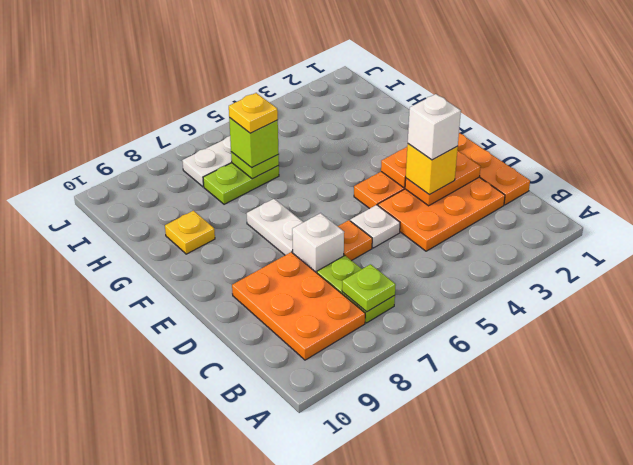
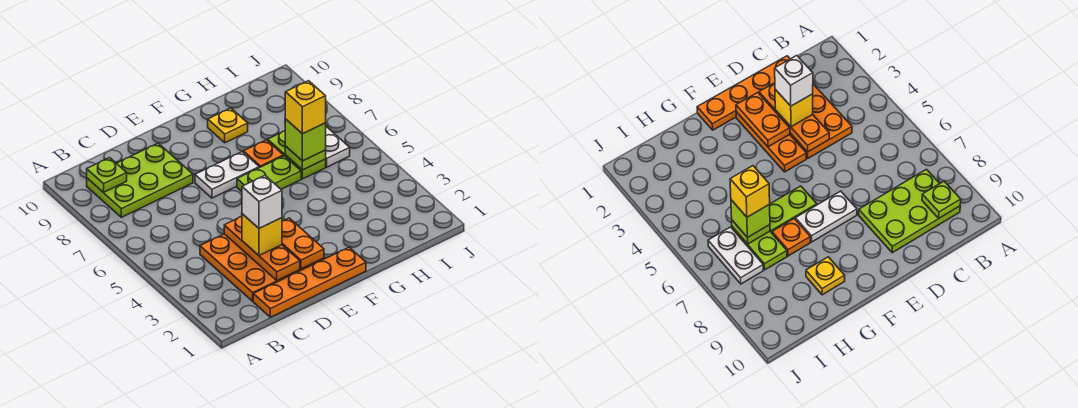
lime plate B7:C7 level 1 -> lime plate F6:G6 level 1
lime plate B7 level 2 -> lime plate B9 level 2
orange plate B8:D9 level 1 -> lime plate B8:D9 level 1
orange plate D2:D3 level 2 -> orange plate D2:D4 level 2
white plate D5 level 1 -> none
orange plate D6 level 1 -> orange plate G7 level 1
white brick D7 level 1 -> none
yellow plate H6 level 4 -> yellow brick H6 level 4

